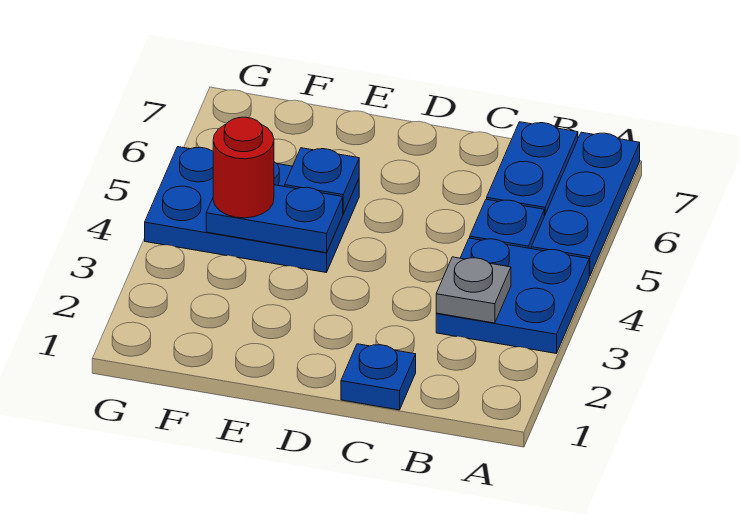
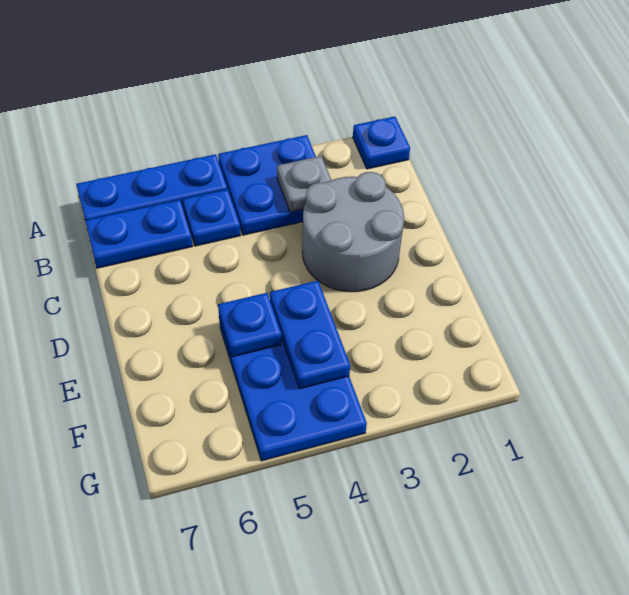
blue plate C1 level 1 -> blue plate A1 level 1
none -> grey round brick C2:D3 level 1
red round brick F4 level 3 -> none

